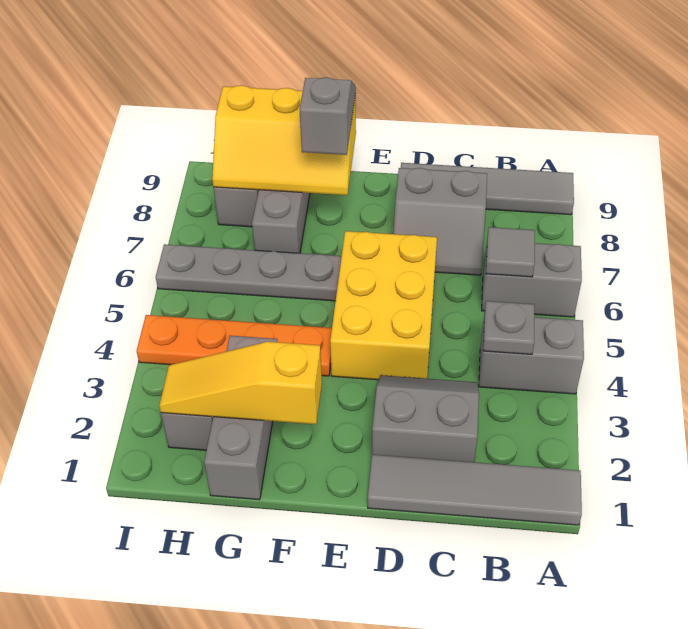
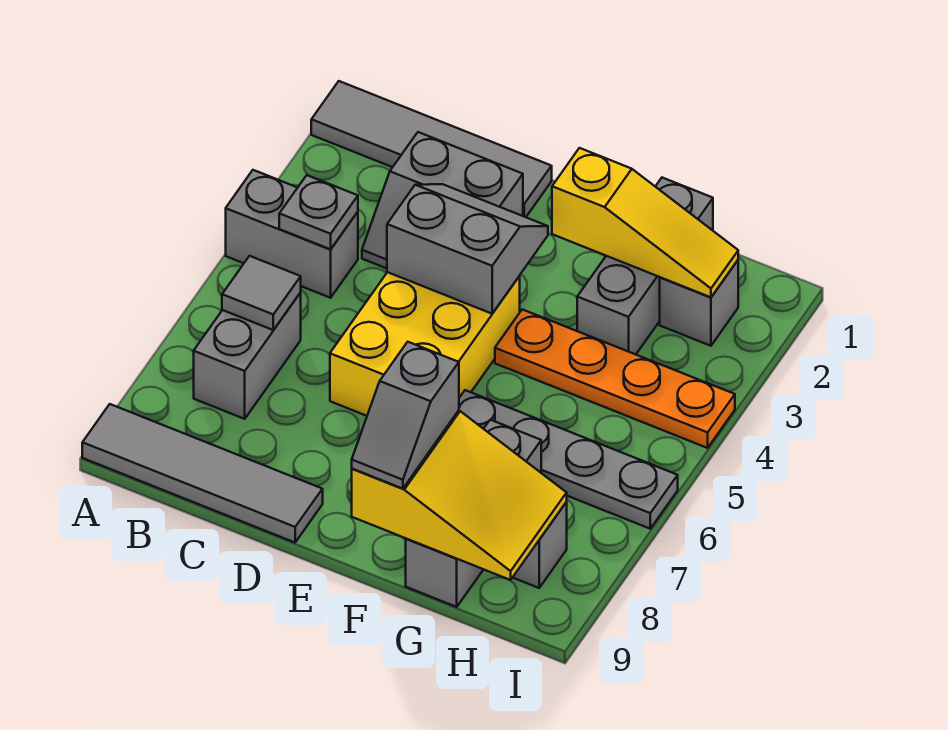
grey brick A6:B6 level 1 -> grey brick B6:B7 level 1
grey slope C7:D8 level 1 top 8 -> grey slope D3:E4 level 2 top 4
yellow slope F8:H9 level 2 top 9 -> yellow slope F8:H9 level 2 top F

